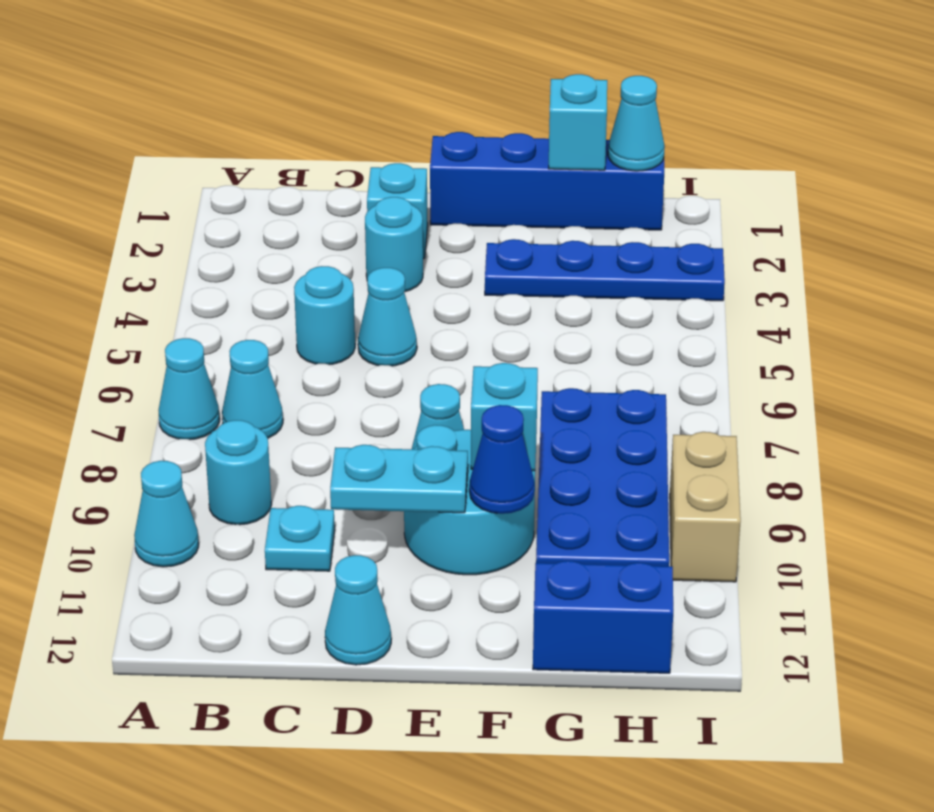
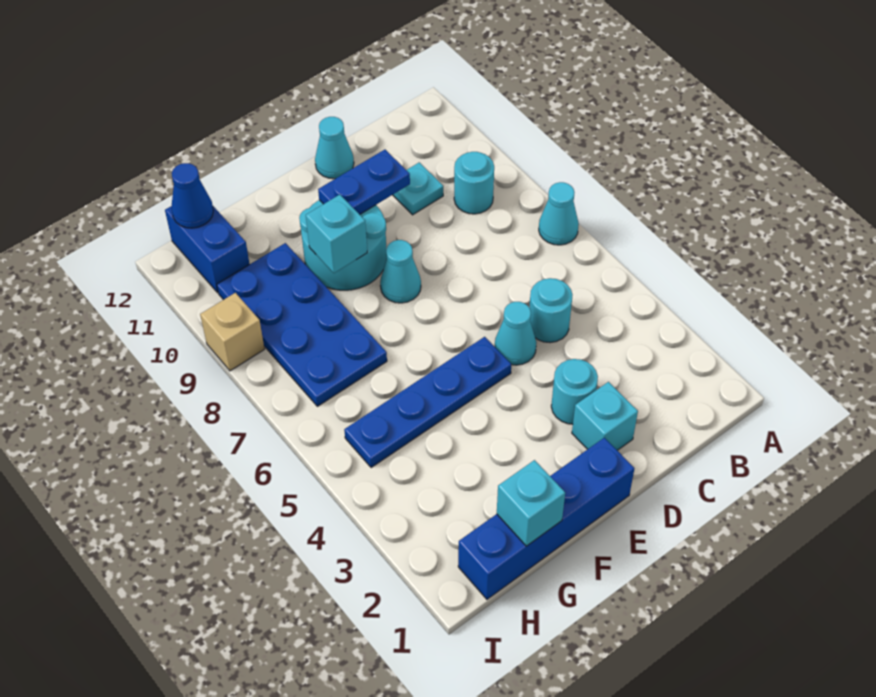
cyan cone A10 level 1 -> none
cyan cone B7 level 1 -> none
cyan plate D10:E10 level 2 -> blue plate D10:E10 level 2
blue plate F3:I3 level 1 -> blue plate E5:H5 level 1
blue cone F10 level 2 -> blue cone H12 level 2
blue brick G12:H12 level 1 -> blue brick H11:H12 level 1
cyan cone H1 level 2 -> none
tan brick I9:I10 level 1 -> tan brick I9 level 1

